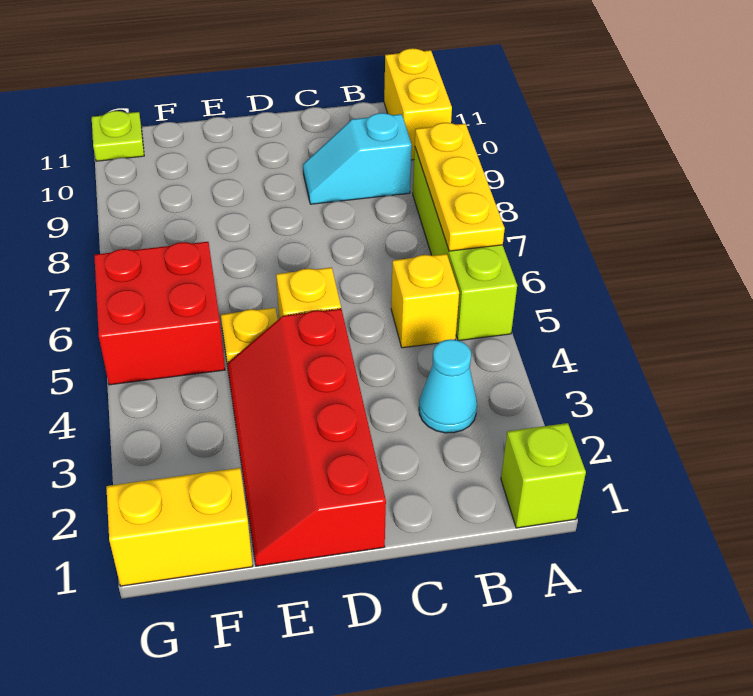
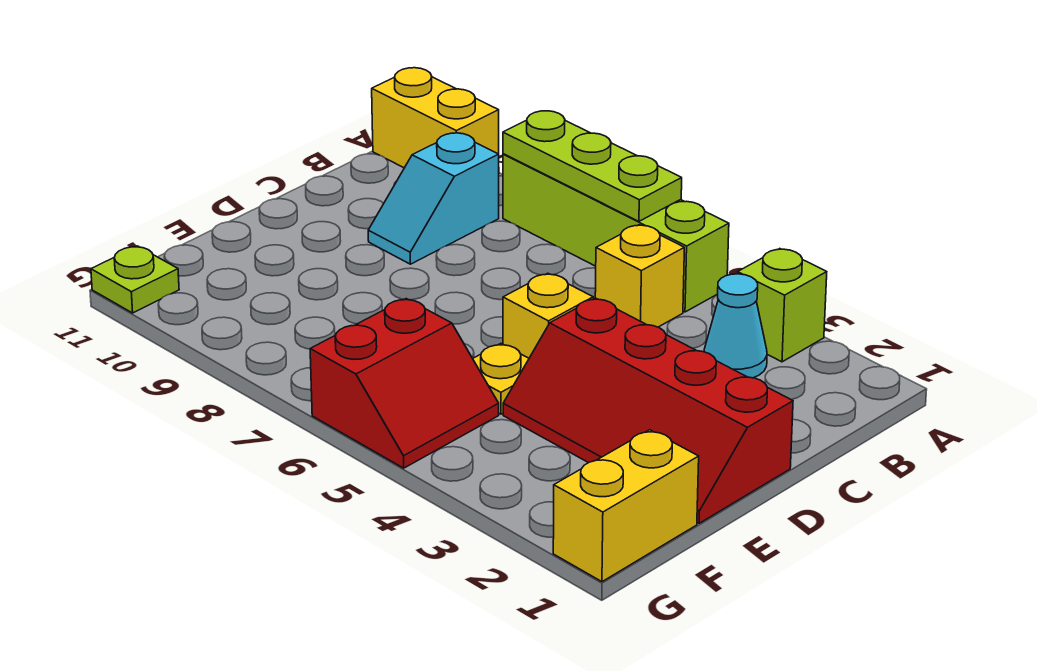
lime brick A1 level 1 -> lime brick A3 level 1
yellow plate A6:A8 level 2 -> lime plate A6:A8 level 2
red brick F5:G6 level 1 -> red slope F5:G6 level 1 top 6

